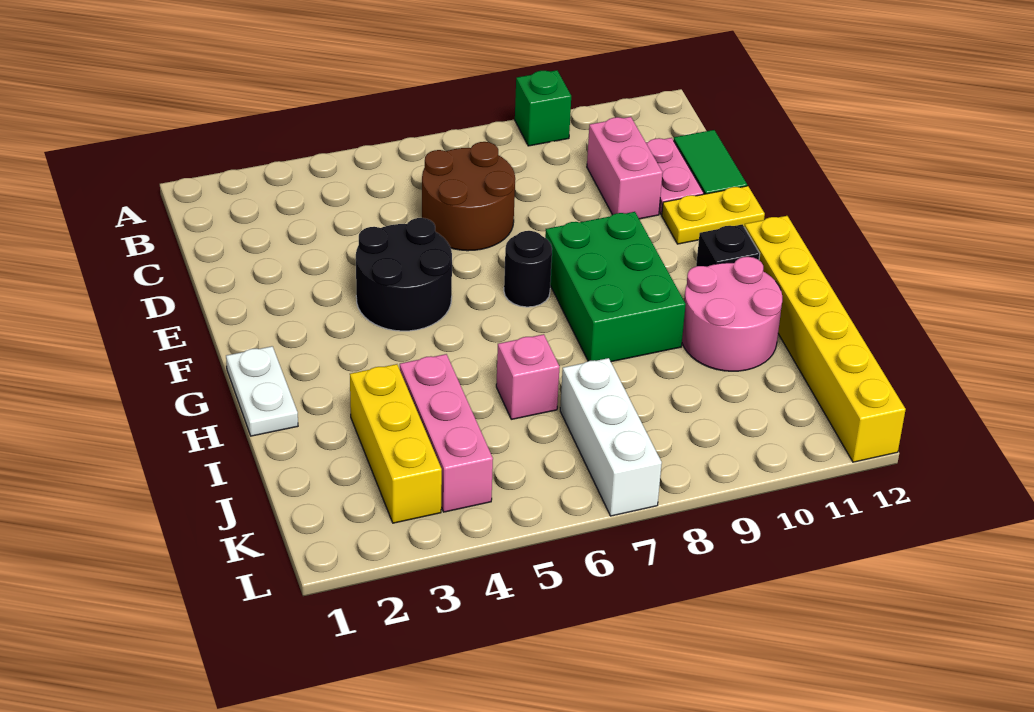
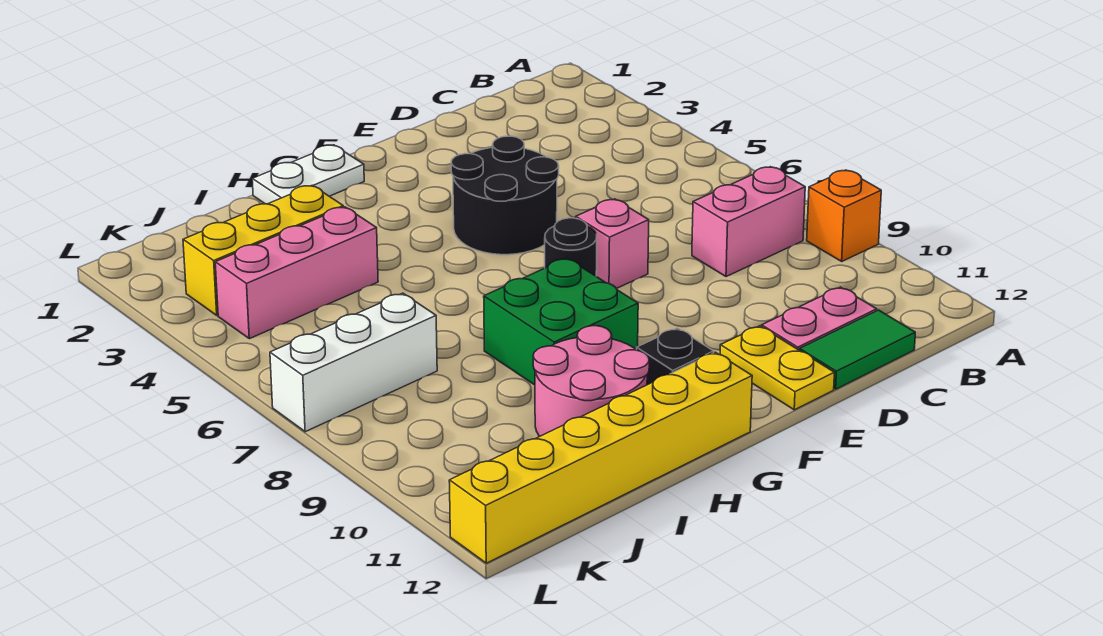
green brick A9 level 1 -> orange brick A9 level 1
brown round brick C6:D7 level 1 -> none
pink brick C10:D10 level 1 -> pink brick B8:C8 level 1
green brick F8:H9 level 1 -> green brick G8:H9 level 1
pink brick I6 level 1 -> pink brick E7 level 1

